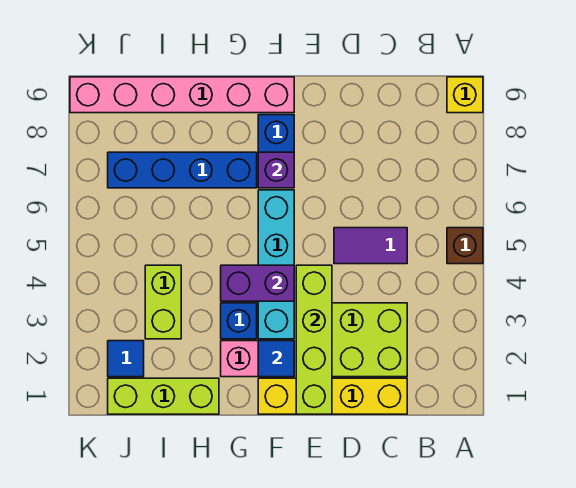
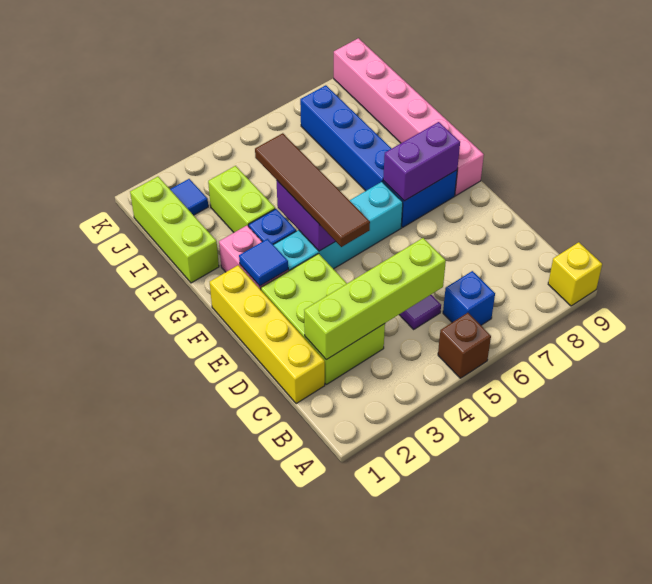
none -> blue brick B6 level 1
lime brick E1:E4 level 2 -> lime brick C2:C5 level 2
none -> brown tile E4:H4 level 3
purple brick F7 level 2 -> purple brick F7:F8 level 2
lime brick I3:I4 level 1 -> lime brick H3:I3 level 1

